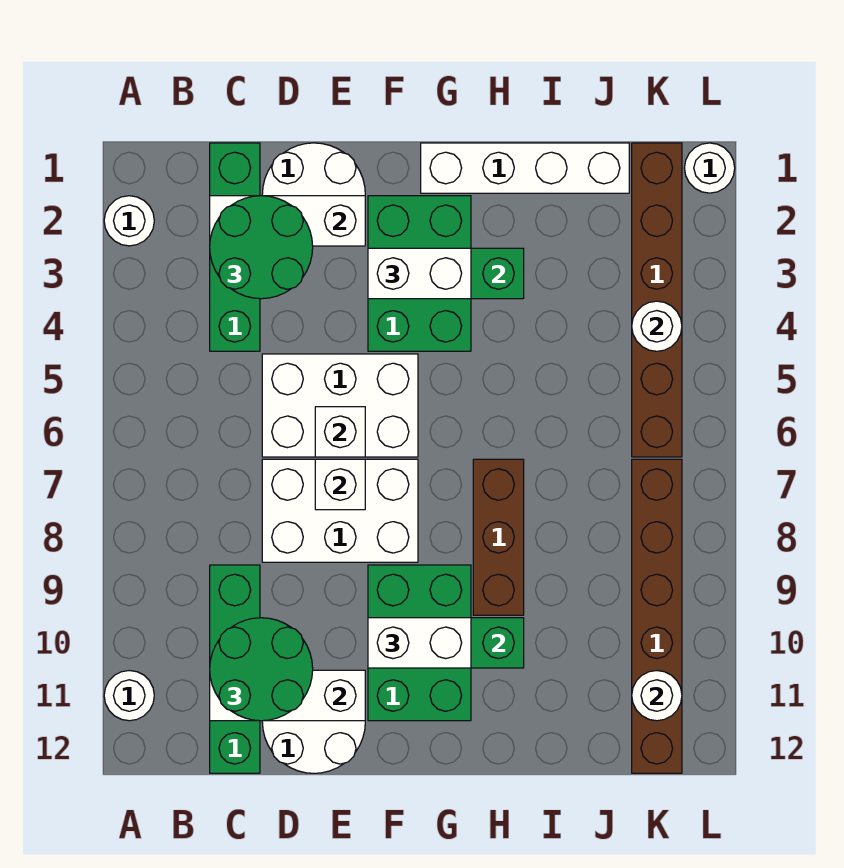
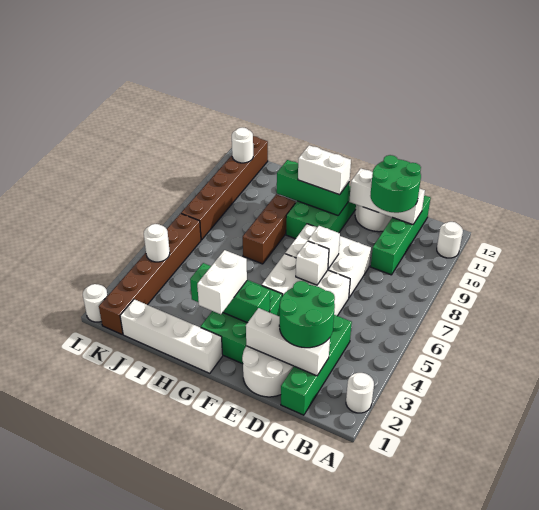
white brick F3:G3 level 3 -> white brick G2:G3 level 3

